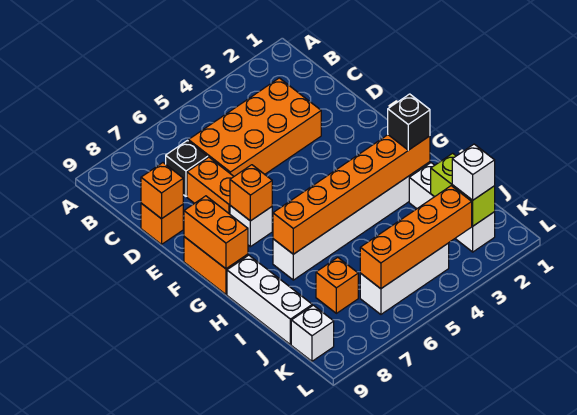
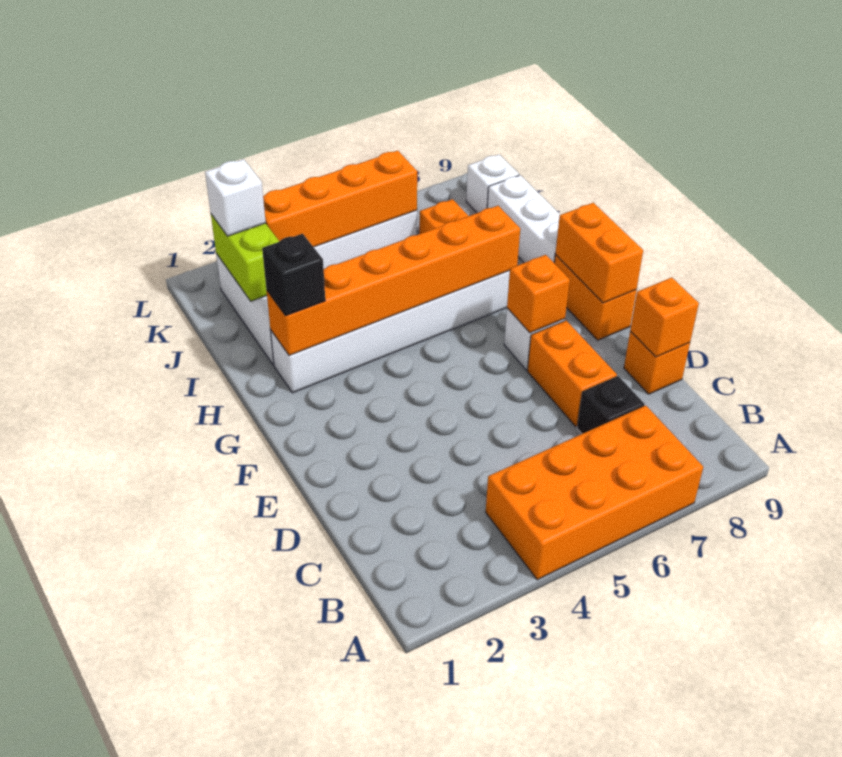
orange brick C3:D6 level 1 -> orange brick A4:B7 level 1

